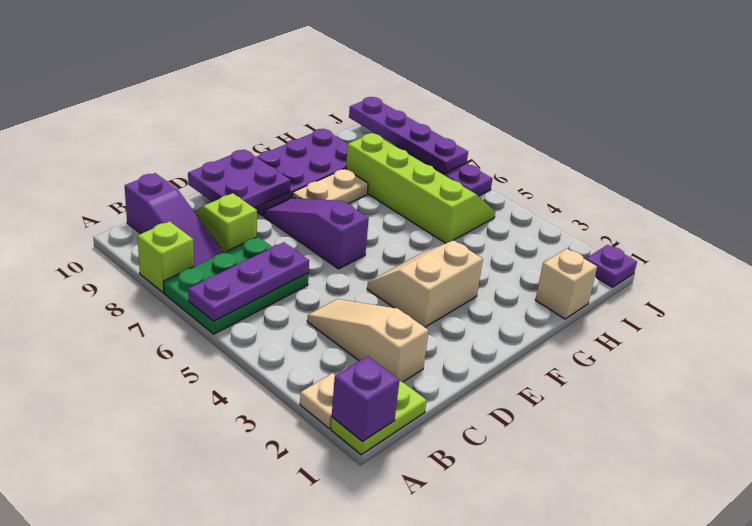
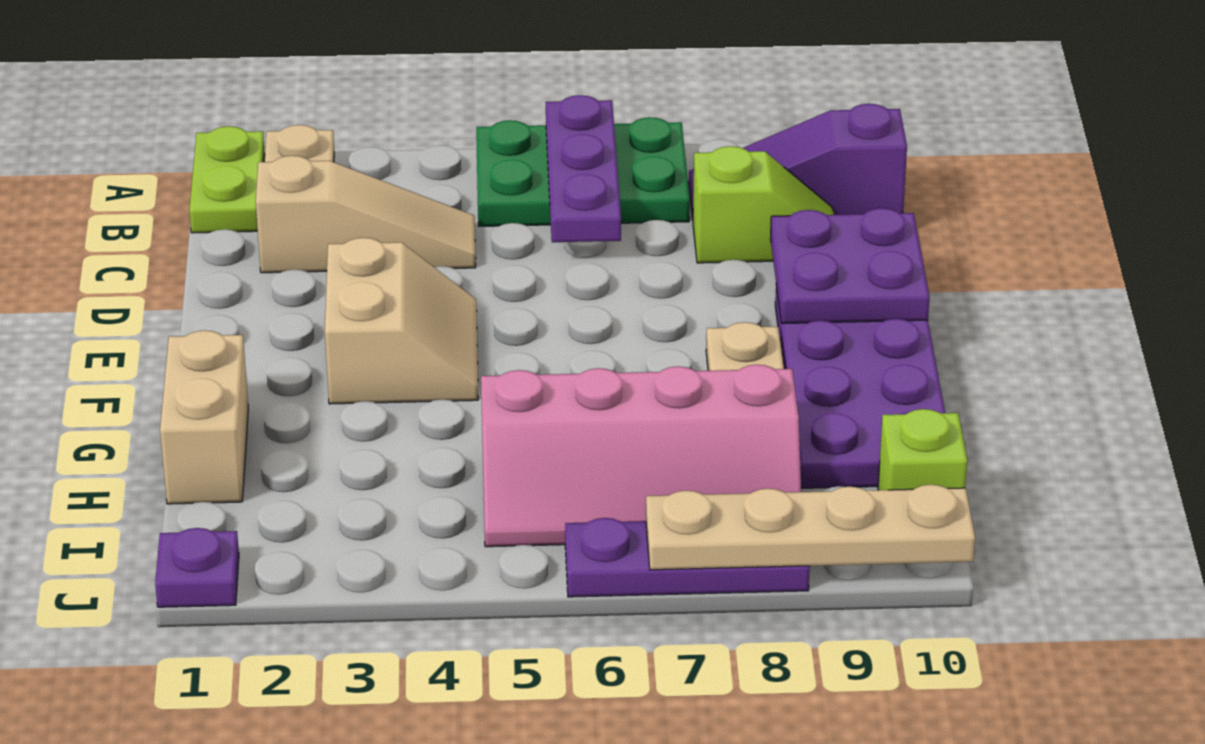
purple brick A1 level 2 -> none
green plate A6:C7 level 1 -> green plate A5:B7 level 1
lime brick A8 level 1 -> lime brick I10 level 1
purple slope E6:E8 level 1 top 6 -> none
tan brick H1 level 1 -> tan brick G1:H1 level 1
lime slope H5:I8 level 1 top H -> pink slope H5:I8 level 1 top H
purple plate J7:J10 level 2 -> tan plate J7:J10 level 2

